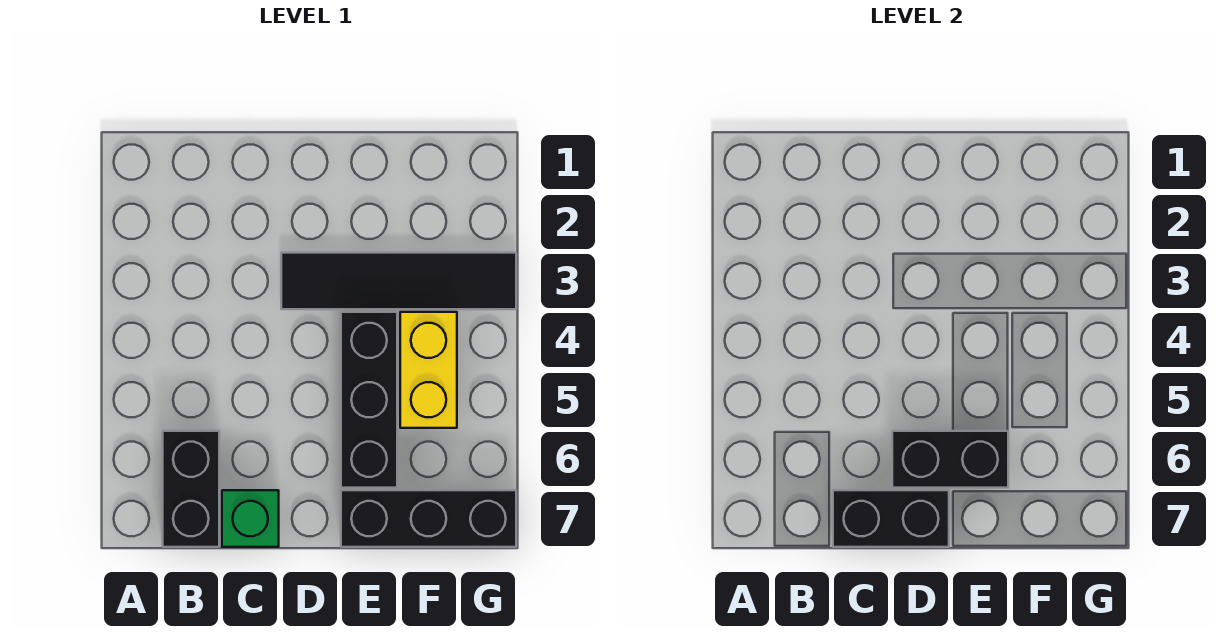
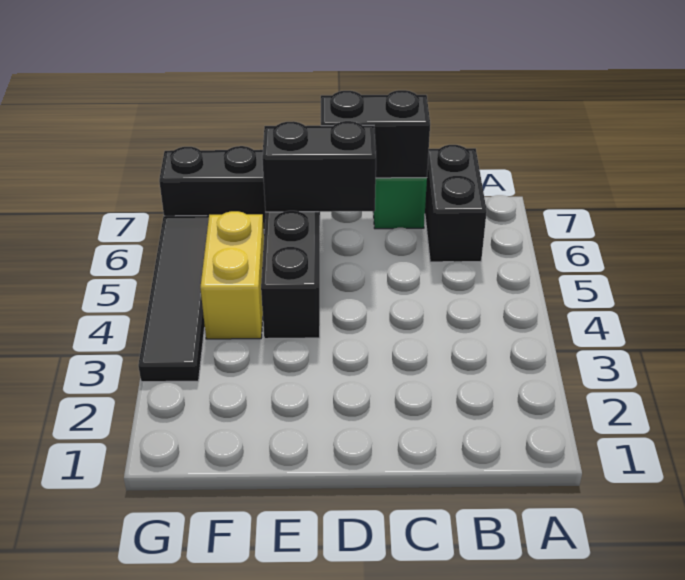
black tile D3:G3 level 1 -> black tile G3:G6 level 1

